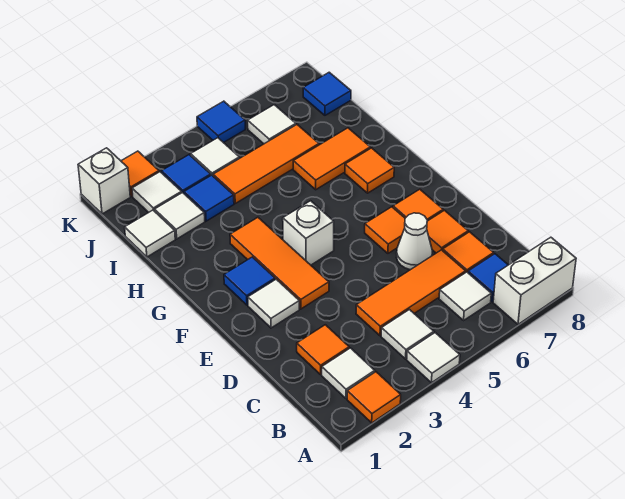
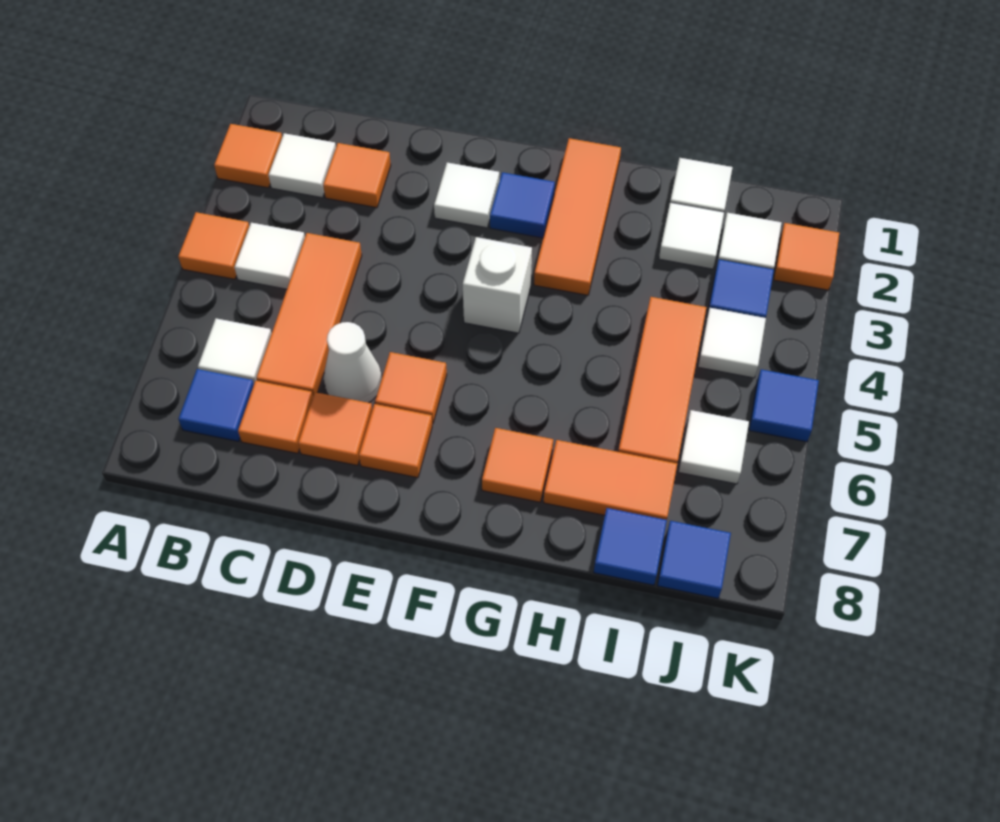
white tile A4 level 1 -> orange tile A4 level 1
white brick A7:A8 level 1 -> none
orange tile E3:G3 level 1 -> orange tile G1:G3 level 1
orange tile H6:H7 level 1 -> orange tile H7:I7 level 1
blue tile I3 level 1 -> blue tile I8 level 1
white brick K1 level 1 -> none

